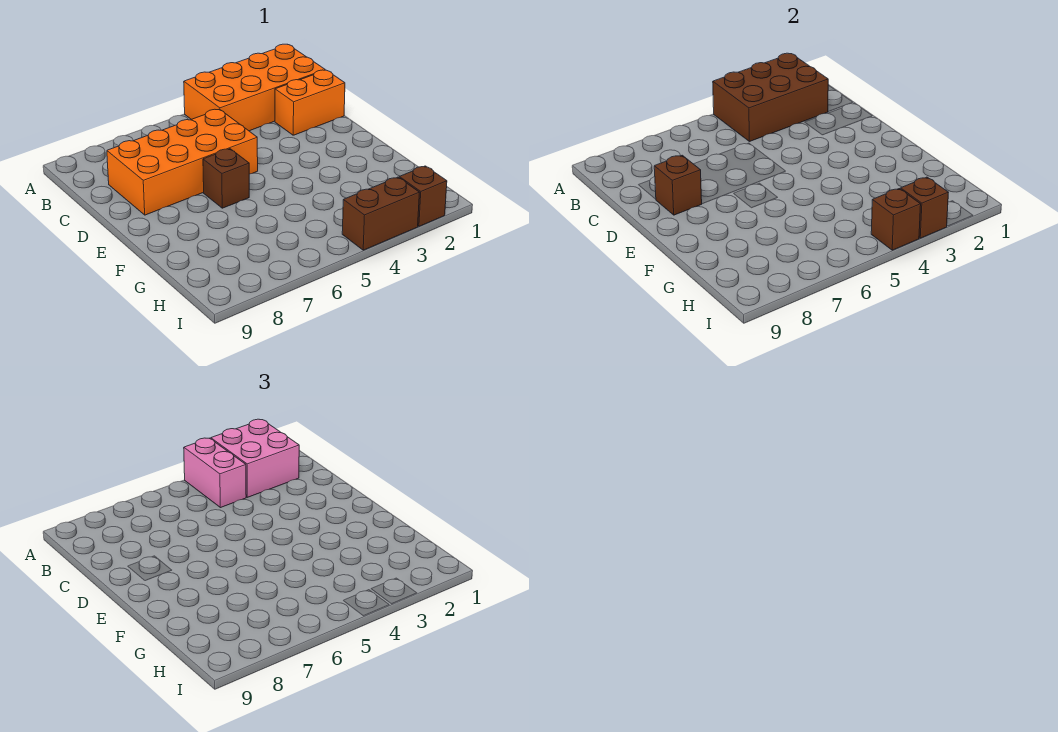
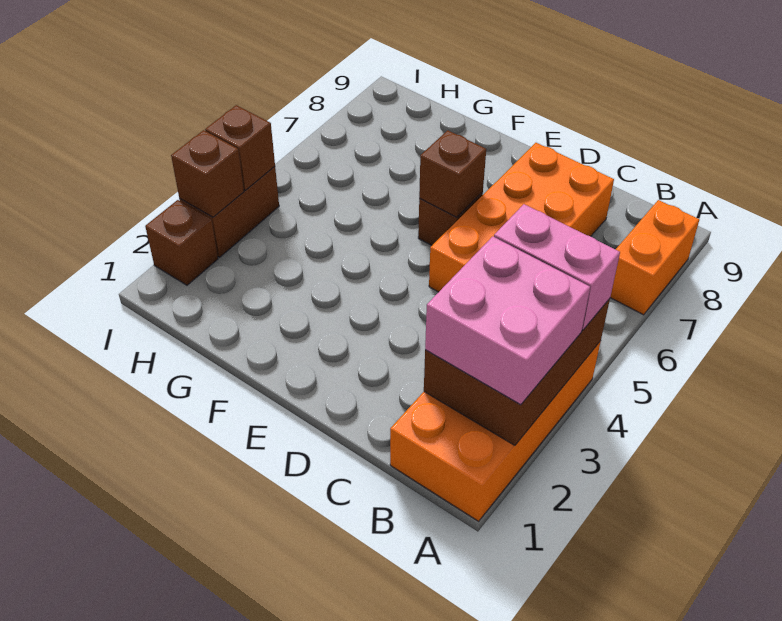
orange brick C1:C2 level 1 -> orange brick A7:A8 level 1
brown brick D8 level 2 -> brown brick E6 level 2

